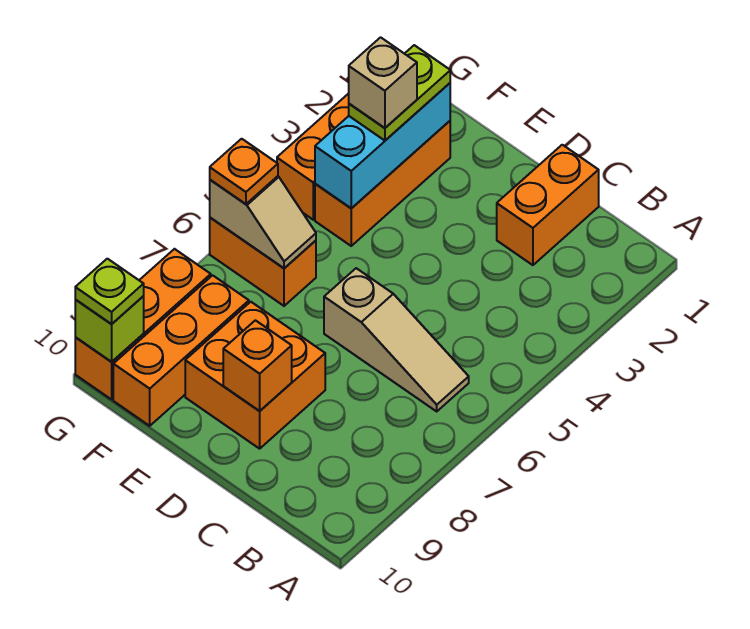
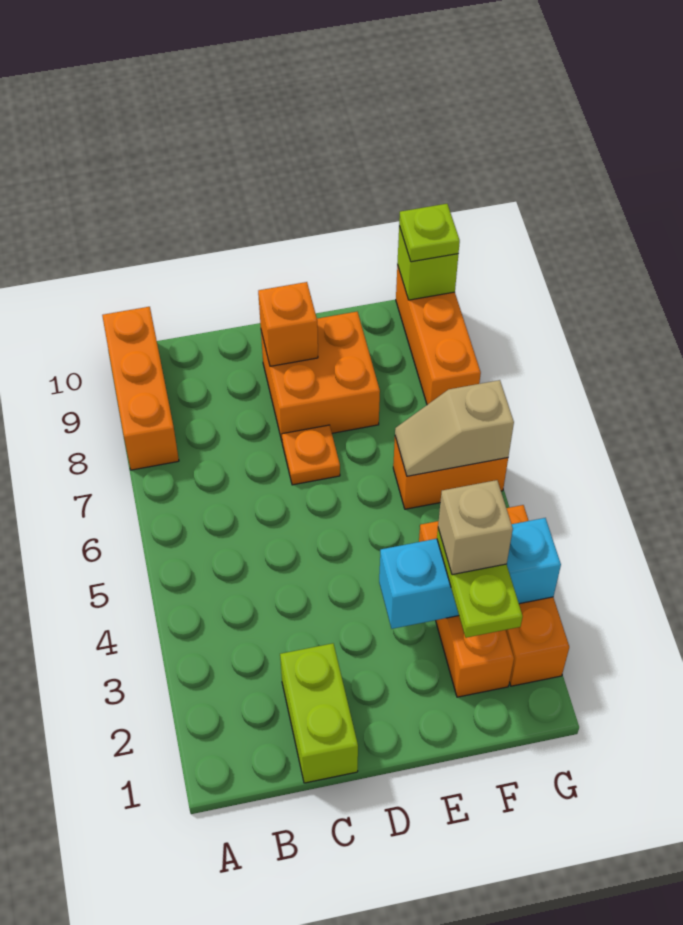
tan slope B6:D6 level 1 top D -> none
orange brick C1:C2 level 1 -> lime brick C1:C2 level 1
cyan brick F2:F4 level 2 -> cyan brick E3:G3 level 2
orange brick F8:F10 level 1 -> orange brick A8:A10 level 1
orange plate G6 level 3 -> orange plate D7 level 1

